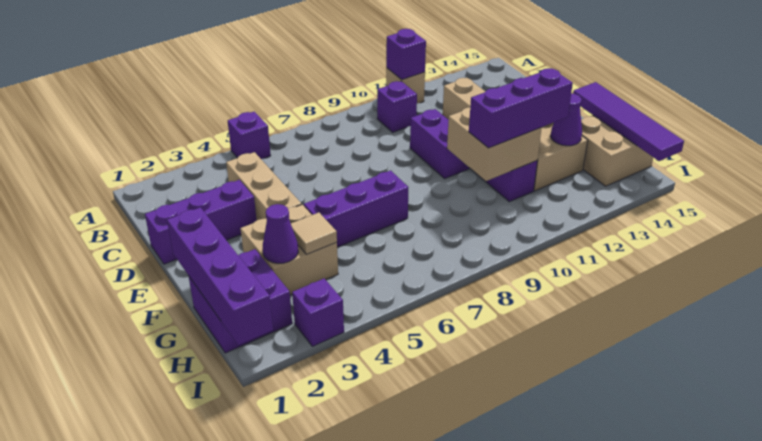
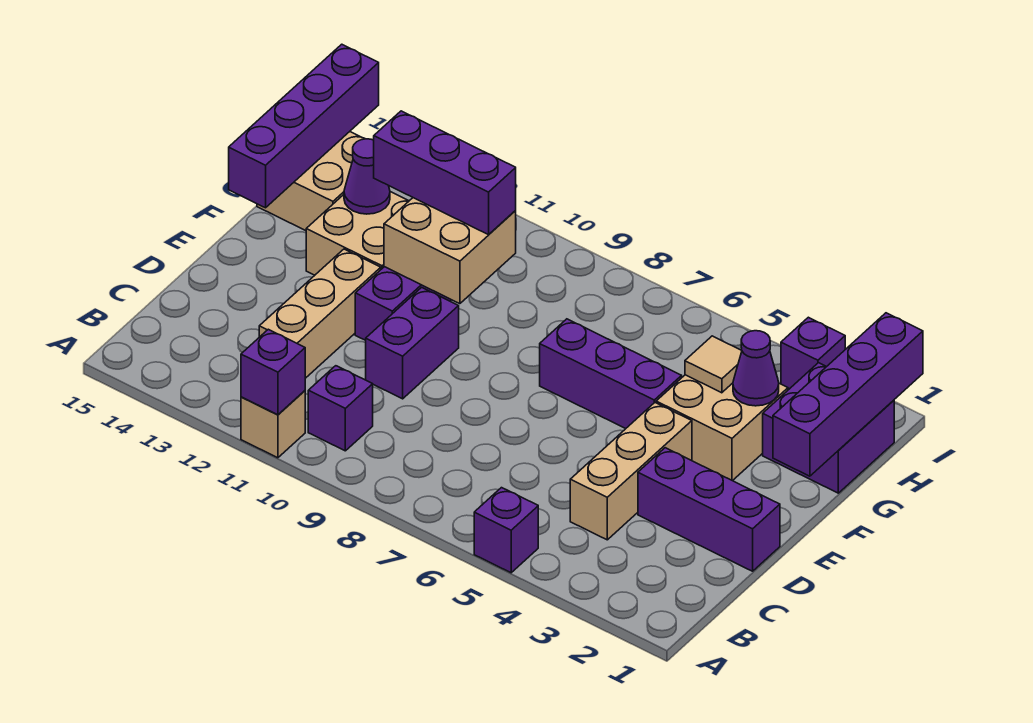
purple tile F15:I15 level 2 -> purple brick F15:I15 level 2

